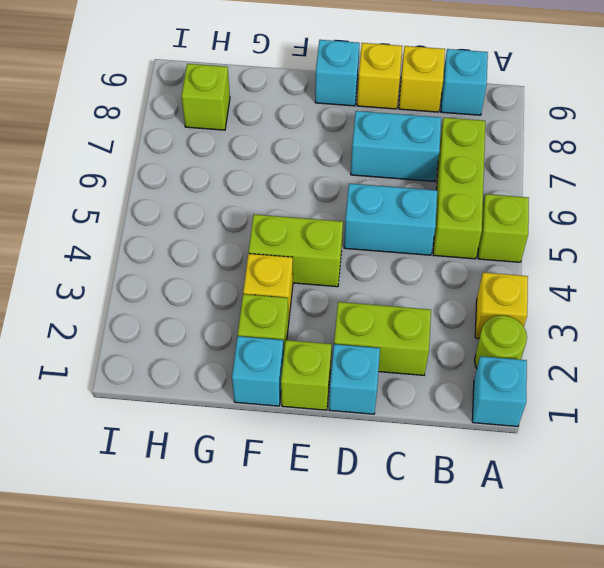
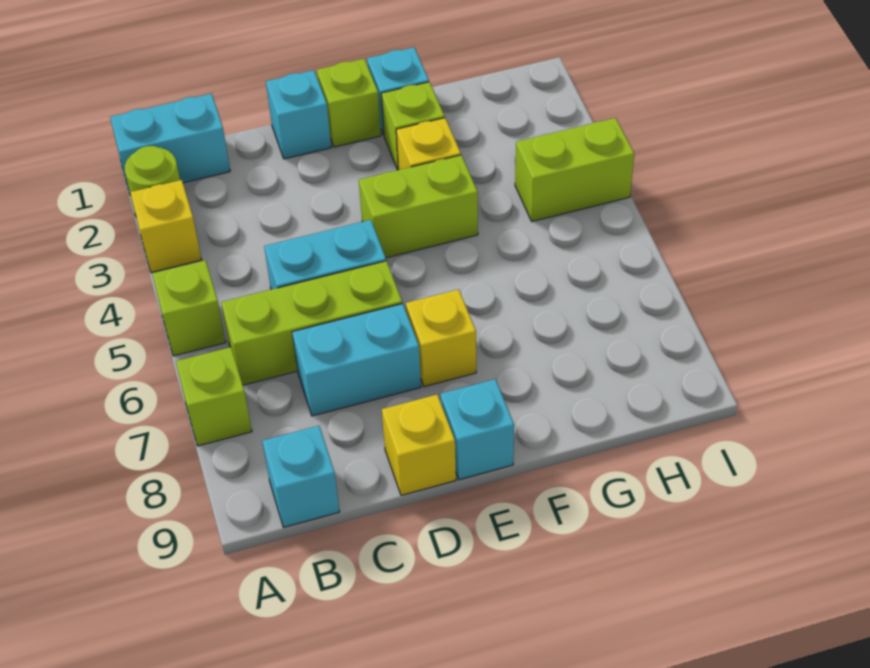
cyan brick A1 level 1 -> cyan brick A1:B1 level 1
lime brick B5:B7 level 1 -> lime brick B6:D6 level 1
lime brick C2:D2 level 1 -> lime brick H4:I4 level 1
yellow brick C9 level 1 -> yellow brick E7 level 1
lime brick H8 level 1 -> lime brick A7 level 1

